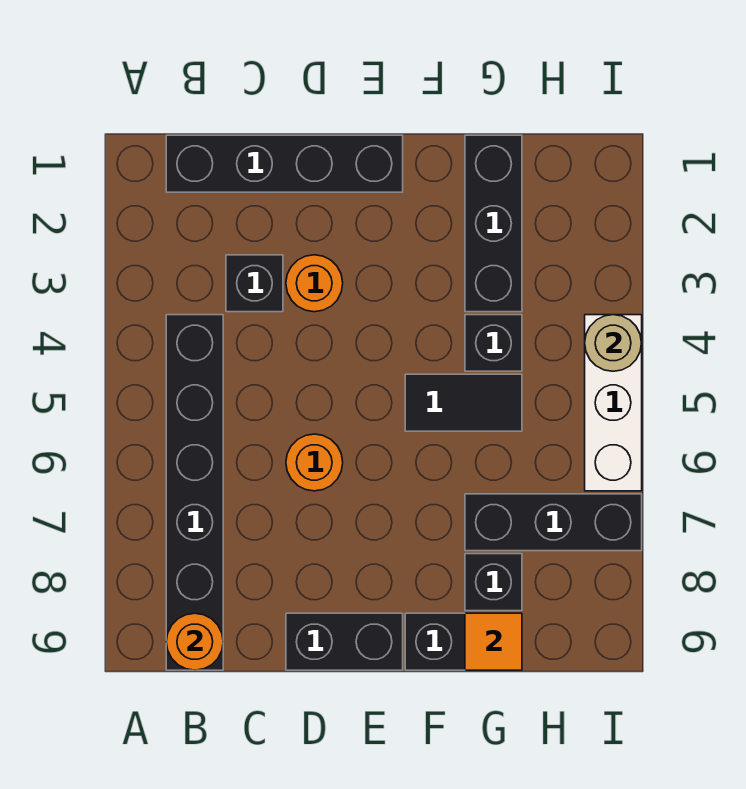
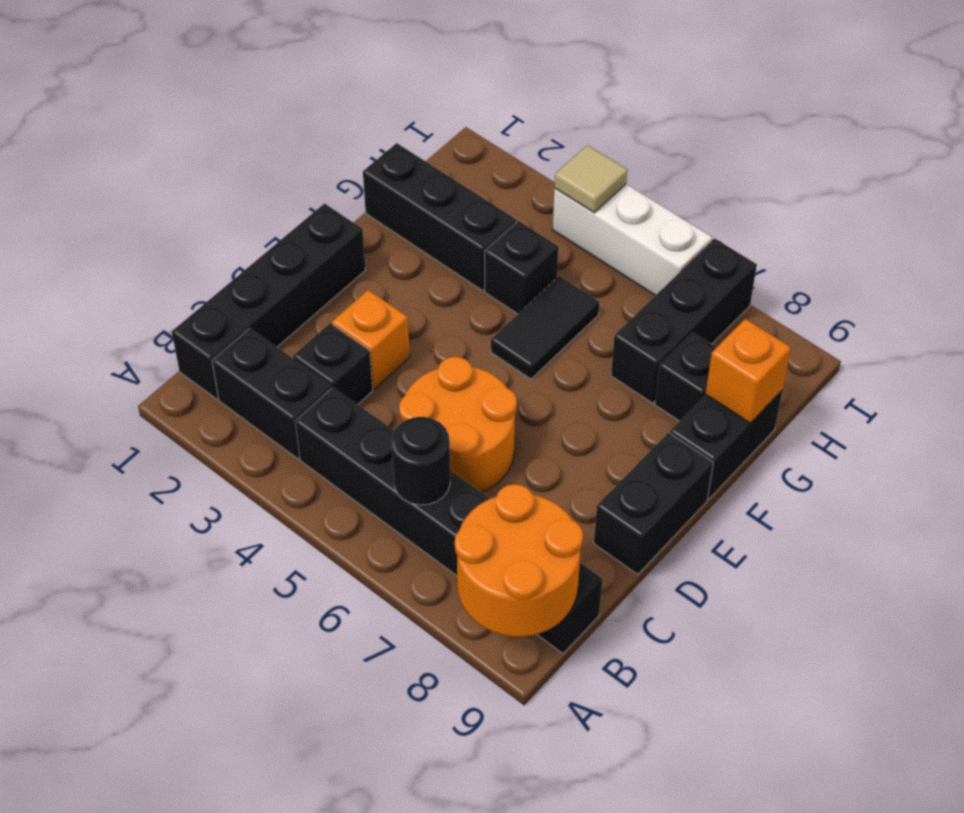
none -> black brick B2:B3 level 1
none -> black round brick B6 level 2
orange round brick B9 level 2 -> orange round brick A8:B9 level 2
orange round brick D3 level 1 -> orange brick D3 level 1
orange round brick D6 level 1 -> orange round brick C5:D6 level 1
orange tile G9 level 2 -> orange brick G9 level 2
tan round brick I4 level 2 -> tan tile I4 level 2

